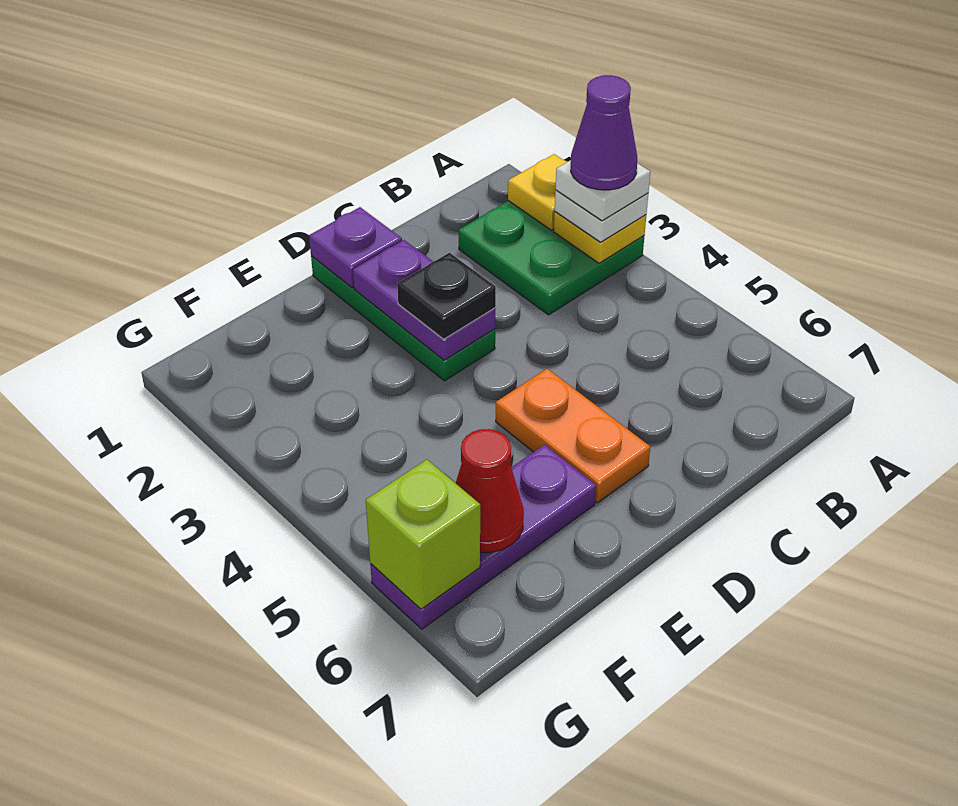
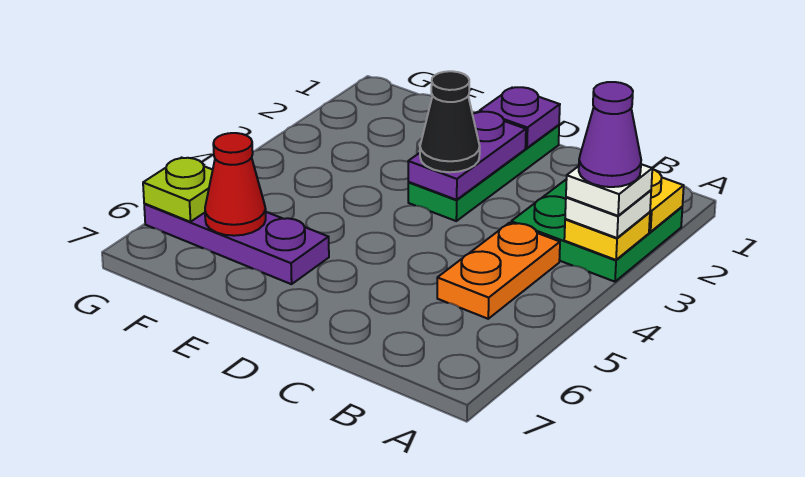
black plate D3 level 3 -> black cone D3 level 3
orange plate D5:D6 level 1 -> orange plate B4:B5 level 1
lime brick G6 level 2 -> lime plate G6 level 2

